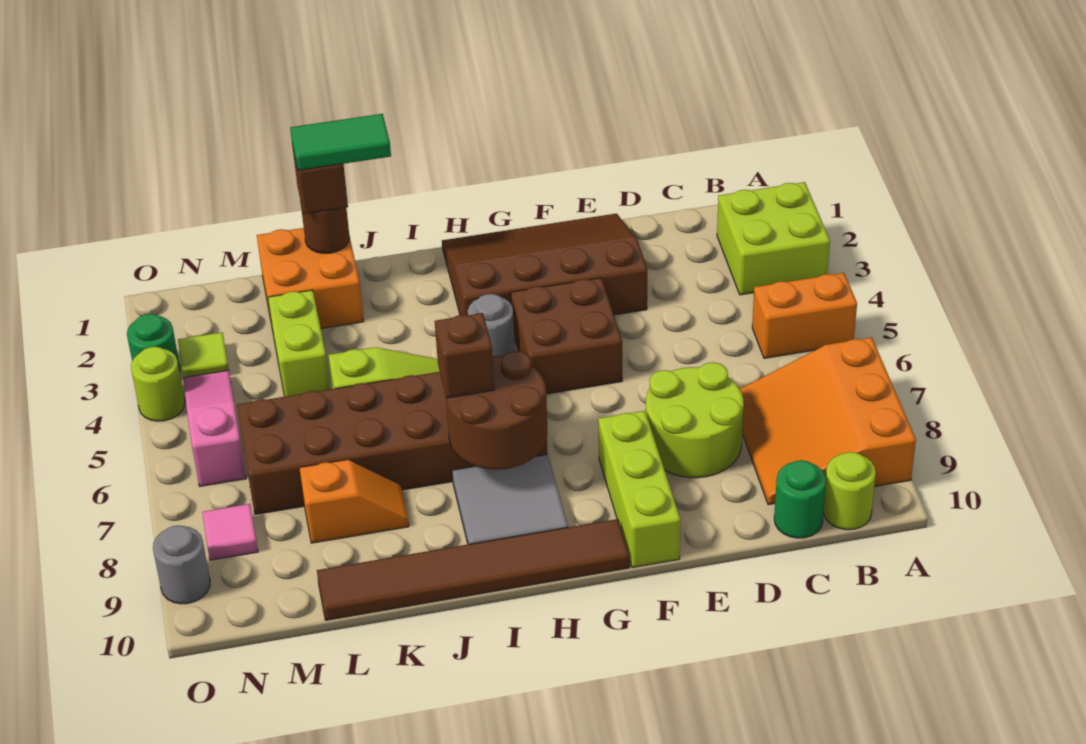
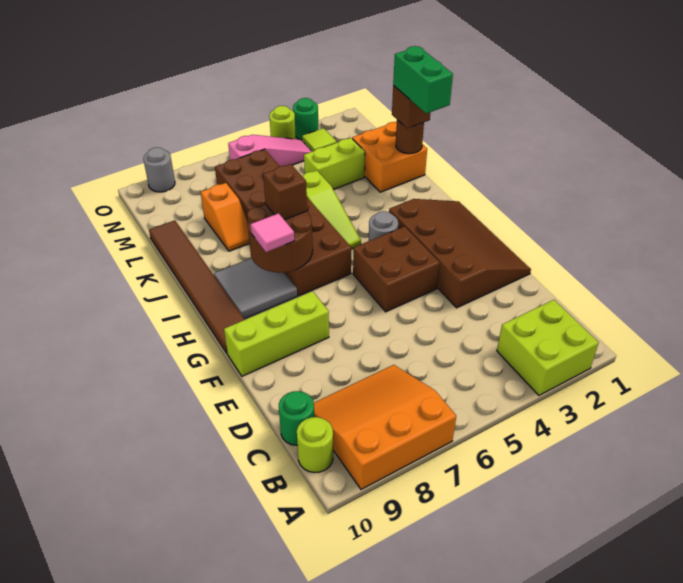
orange brick A5:B5 level 1 -> none
lime round brick D7:E8 level 1 -> none
green tile J1:K1 level 4 -> green brick J1:K1 level 4
pink tile N8 level 1 -> pink tile H8 level 3

